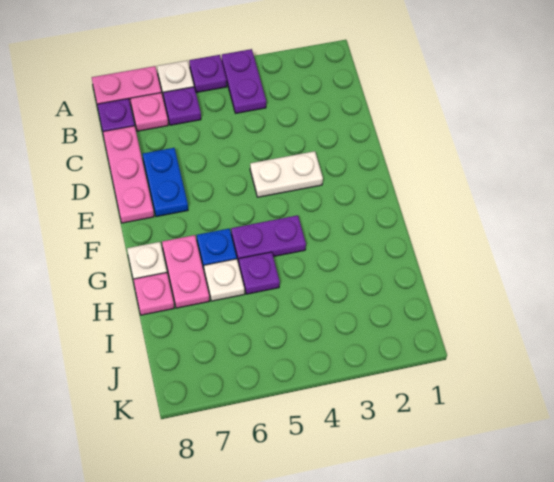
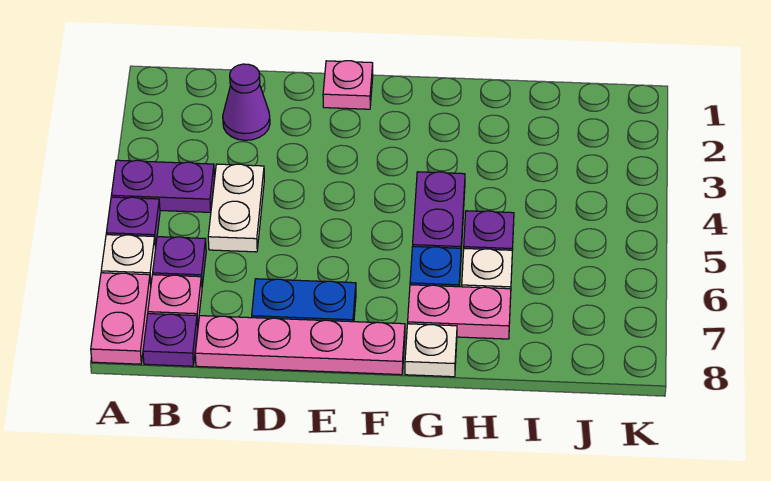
none -> purple cone C2 level 1
pink plate C8:E8 level 1 -> pink plate C8:F8 level 1
white plate E3:E4 level 1 -> white plate C4:C5 level 1
pink plate H8 level 1 -> pink plate E1 level 1

